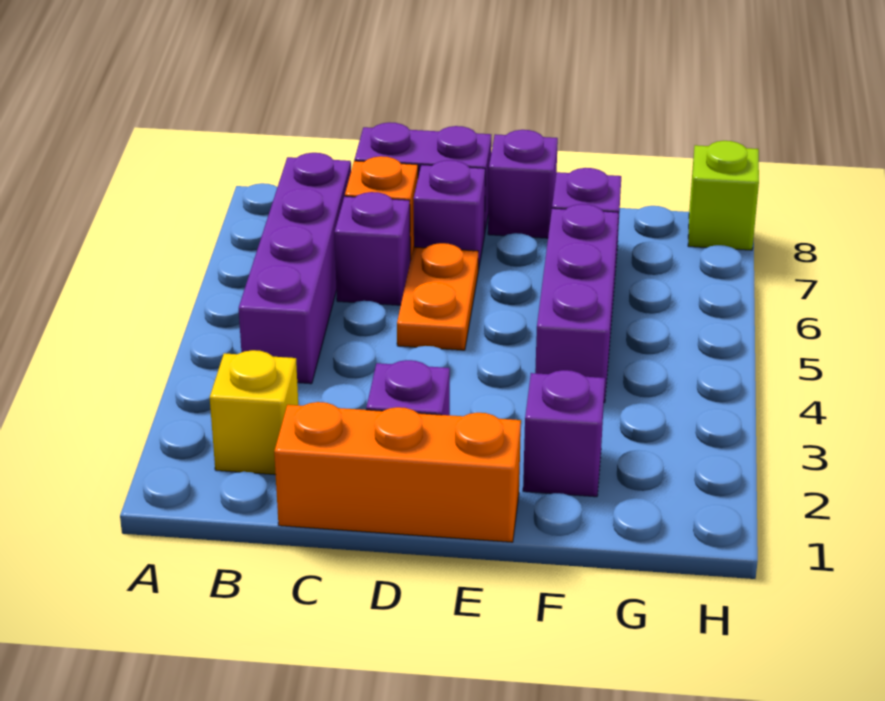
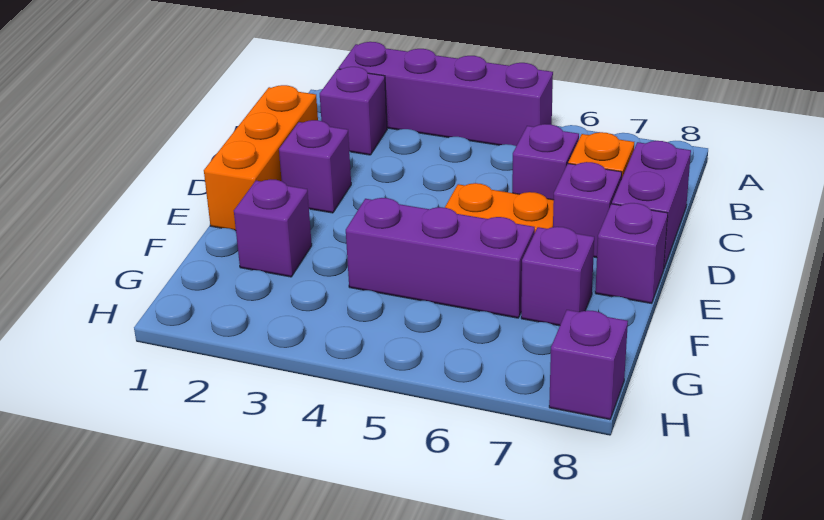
yellow brick B2 level 1 -> purple brick B2 level 1
purple brick B4:B7 level 1 -> purple brick A2:A5 level 1
lime brick H8 level 1 -> purple brick H8 level 1

